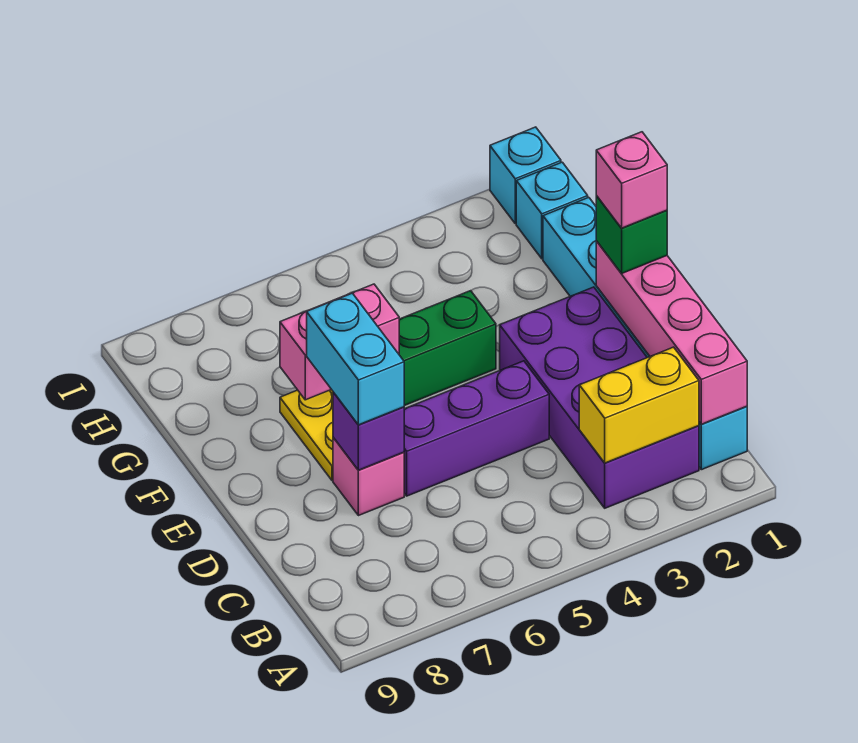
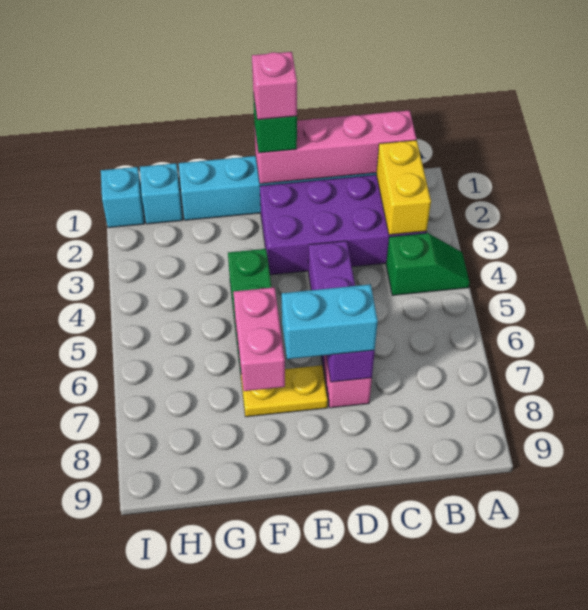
none -> green slope A4:B4 level 1 top B

